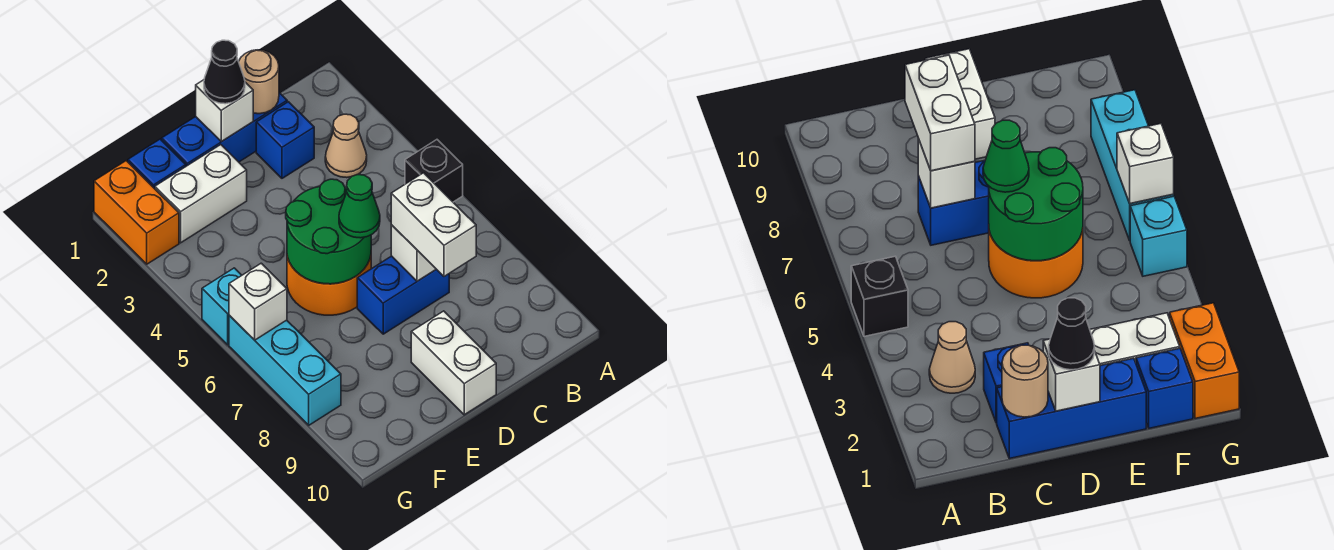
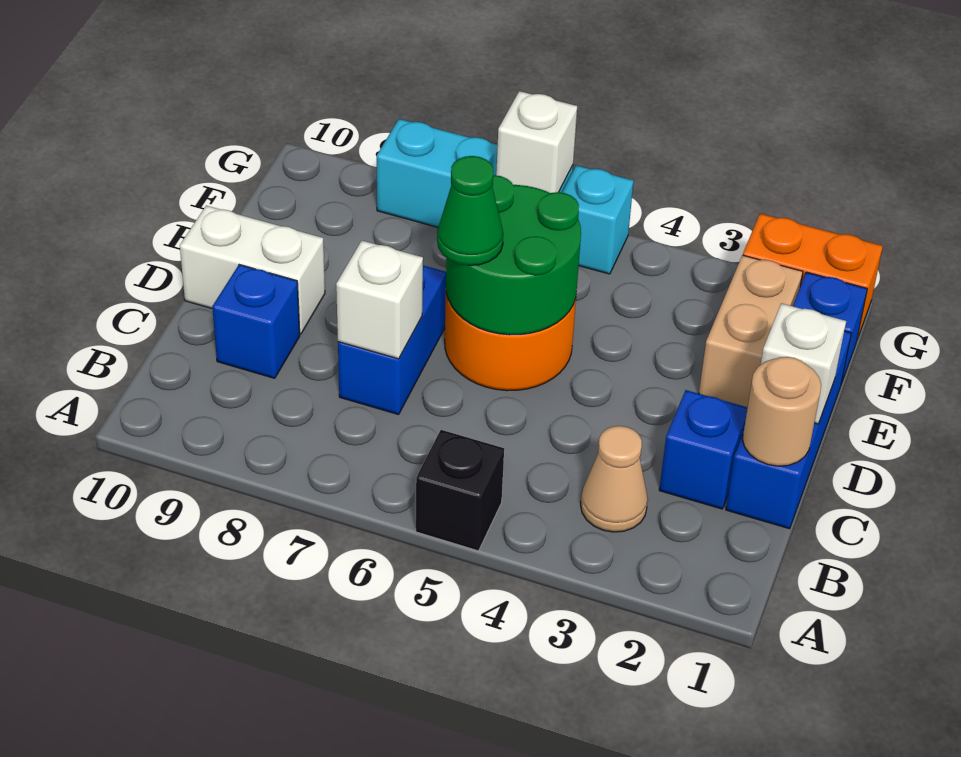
white brick C7:C8 level 3 -> none
none -> blue brick C9 level 1
black cone D1 level 3 -> none
white brick E2:F2 level 1 -> tan brick E2:F2 level 1

